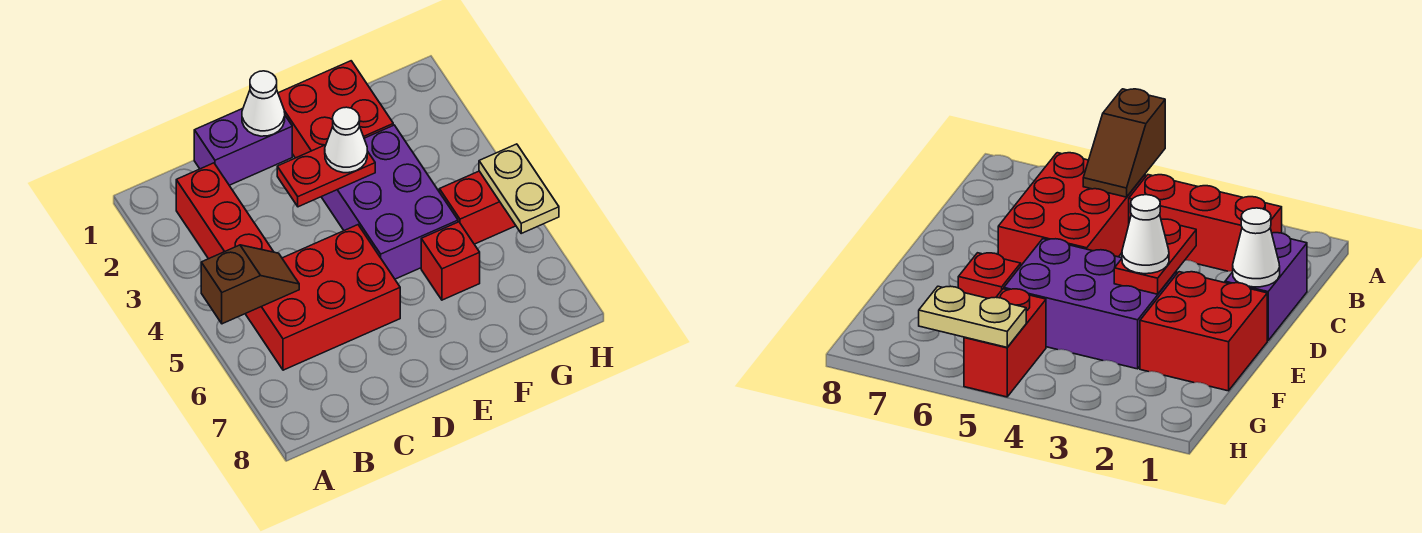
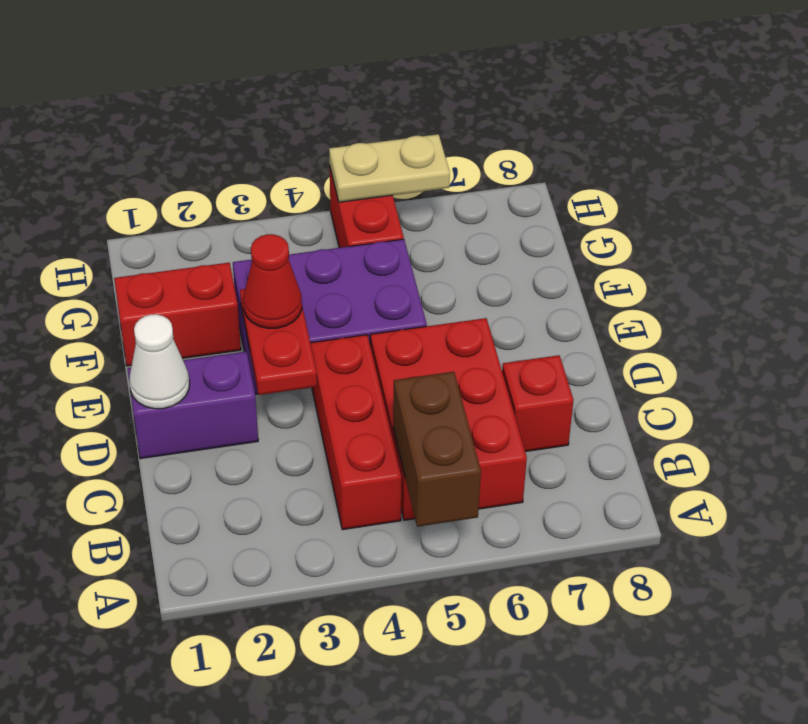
brown slope A5:B5 level 2 top A -> brown brick A5:B5 level 2
red brick B2:B4 level 1 -> red brick B4:D4 level 1
purple brick C1:D1 level 1 -> purple brick D1:D2 level 1
red brick E1:F2 level 1 -> red brick F1:F2 level 1
white cone E3 level 3 -> red cone E3 level 3
red brick F6 level 1 -> red brick C7 level 1

